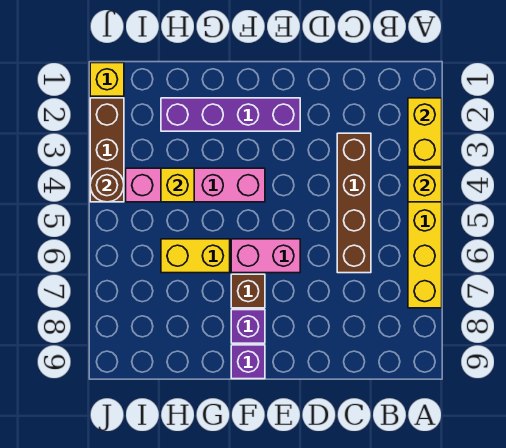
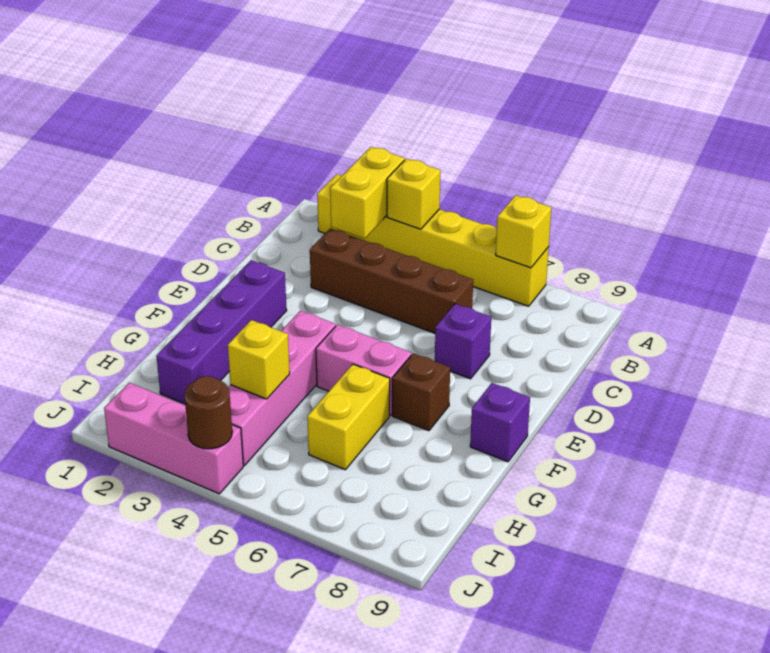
yellow brick A2:A3 level 2 -> yellow brick A3:B3 level 2
pink brick E6:F6 level 1 -> pink brick F5:F6 level 1
purple brick F8 level 1 -> purple brick D7 level 1
yellow brick J1 level 1 -> yellow brick A7 level 2
brown brick J2:J4 level 1 -> pink brick J2:J4 level 1

